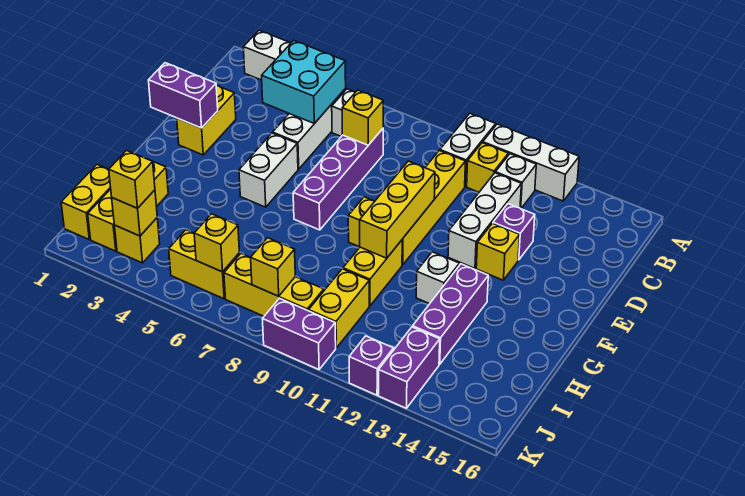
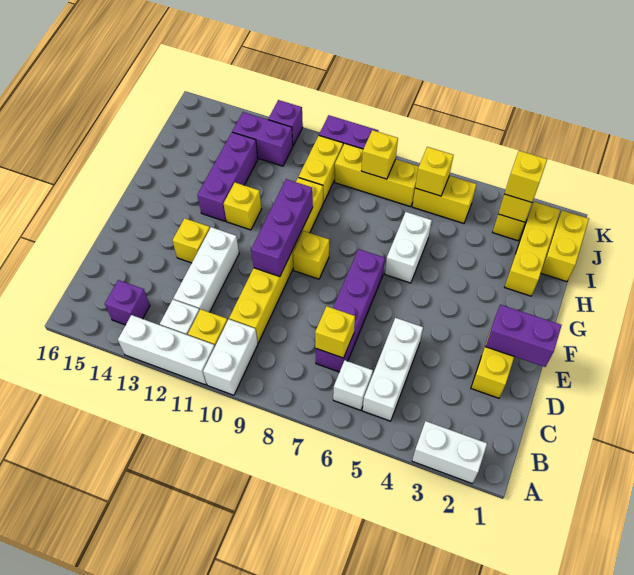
cyan brick B4:C5 level 2 -> none
purple brick D13 level 1 -> purple brick B14 level 1
white brick E5:F5 level 1 -> white brick G6:H6 level 1
yellow brick E10:G10 level 2 -> purple brick E10:G10 level 2
white brick G12 level 1 -> yellow brick G12 level 1
purple brick J13:K13 level 1 -> purple brick J12:J13 level 1

